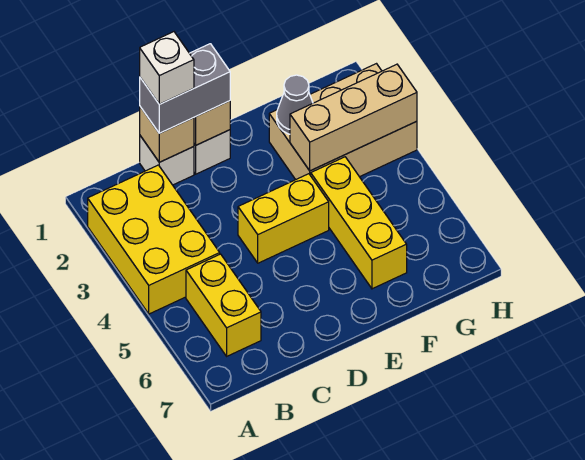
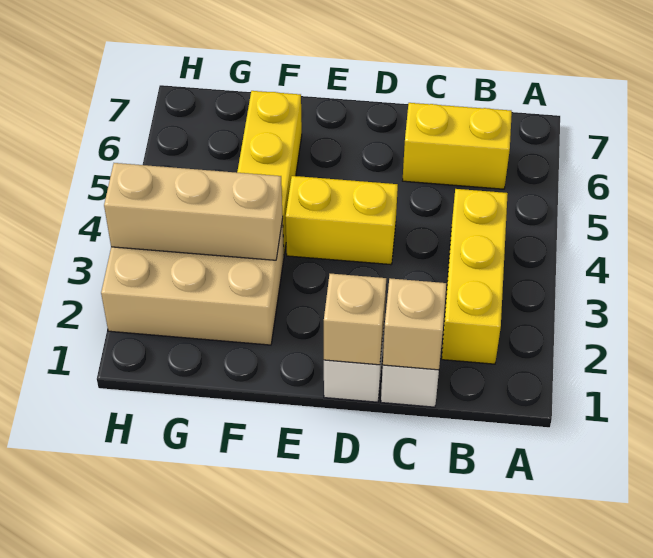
yellow brick A2:B4 level 1 -> yellow brick B2:B4 level 1
yellow brick B5:B6 level 1 -> yellow brick B6:C6 level 1
grey brick C1:D1 level 3 -> none
white brick C1 level 4 -> none
grey cone F2 level 2 -> none

